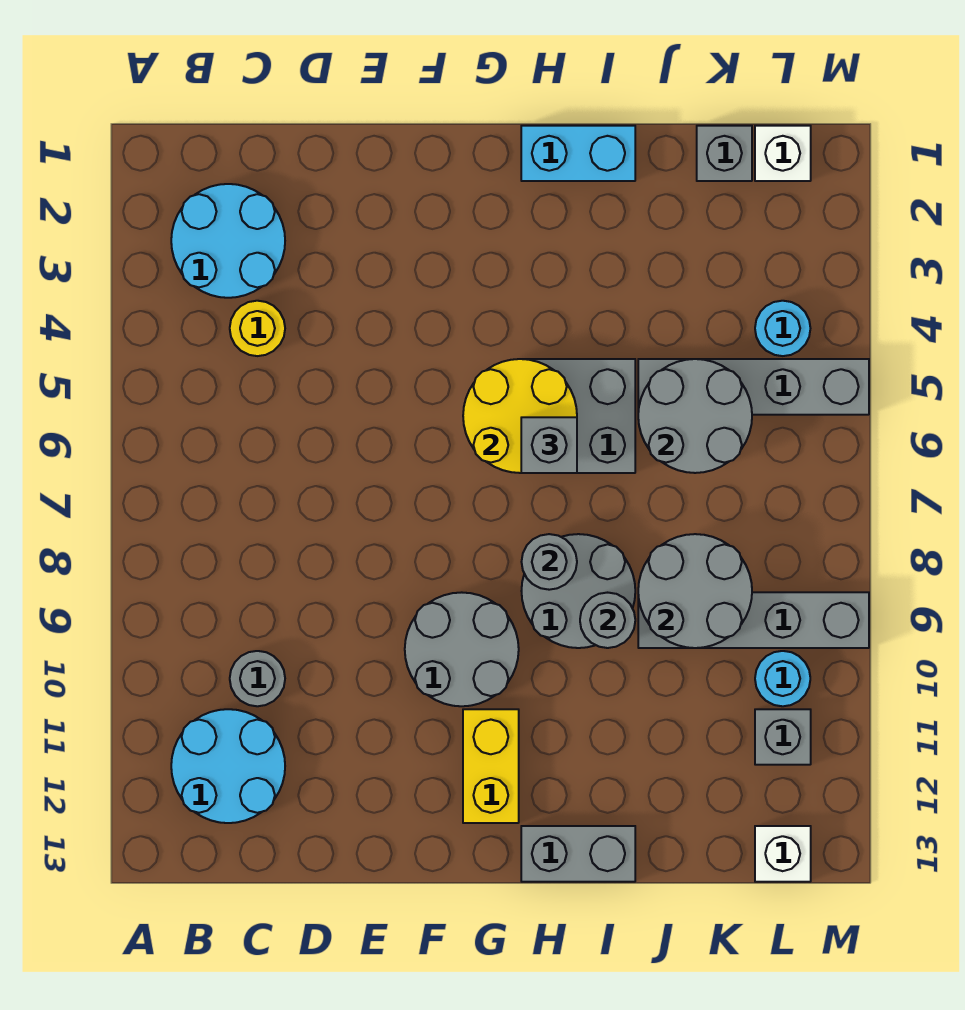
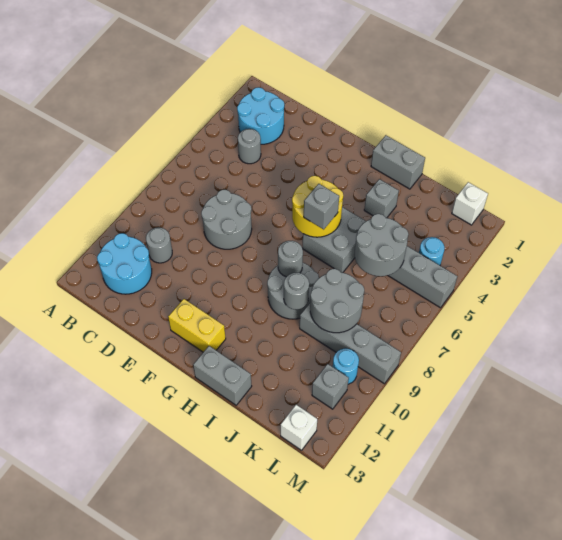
yellow round brick C4 level 1 -> grey round brick C4 level 1
grey round brick F9:G10 level 1 -> grey round brick D7:E8 level 1
yellow brick G11:G12 level 1 -> yellow brick F12:G12 level 1
cyan brick H1:I1 level 1 -> grey brick H1:I1 level 1
grey brick K1 level 1 -> grey brick I3 level 1

